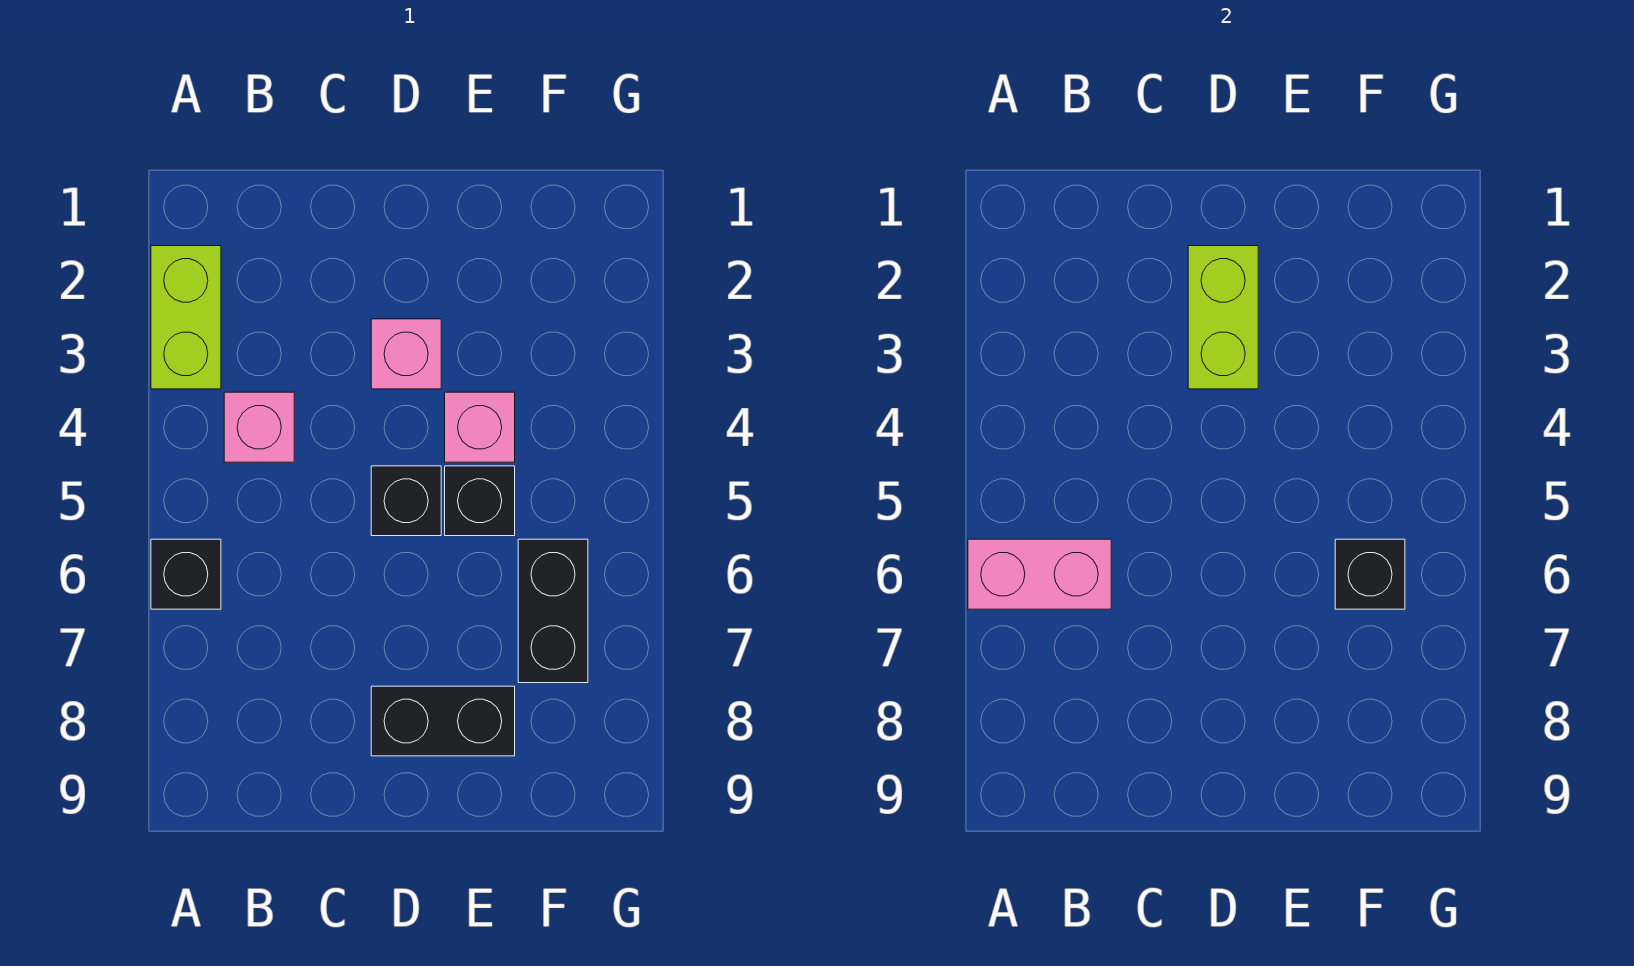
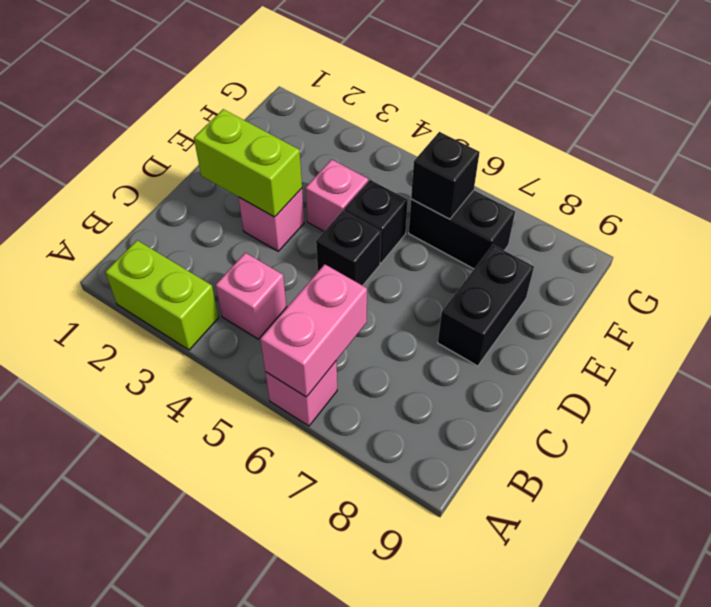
black brick A6 level 1 -> pink brick A6 level 1

